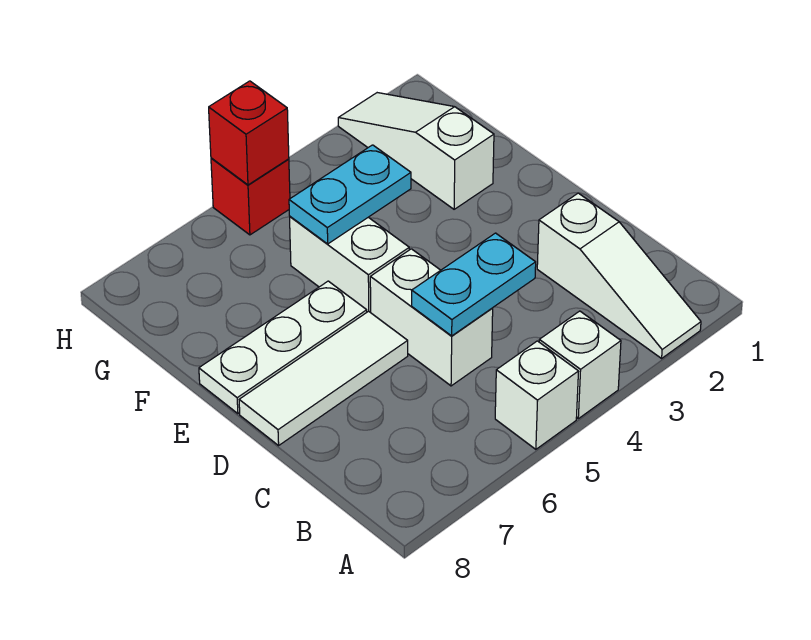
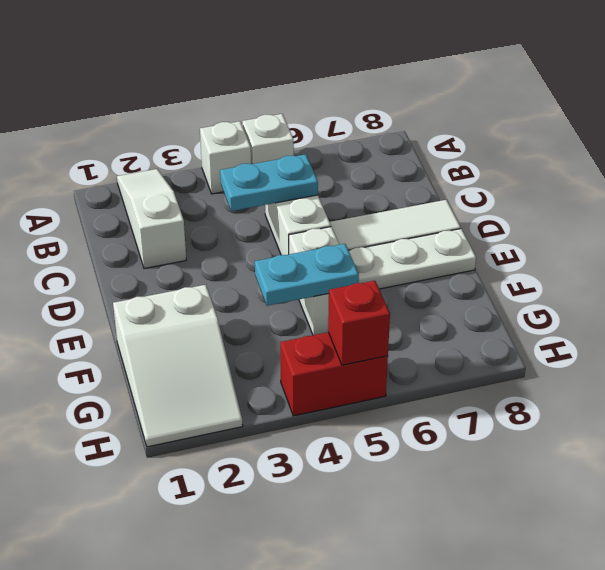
white slope F2:H2 level 1 top F -> white slope F1:H2 level 1 top F
red brick H5 level 1 -> red brick H4:H5 level 1

